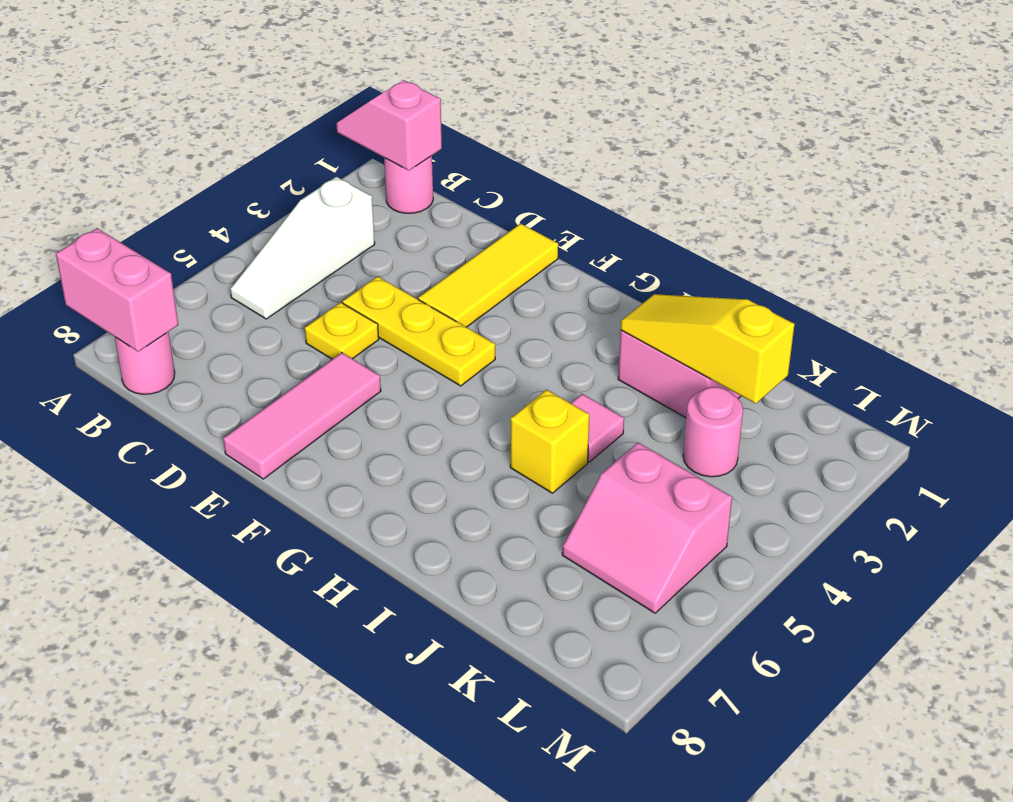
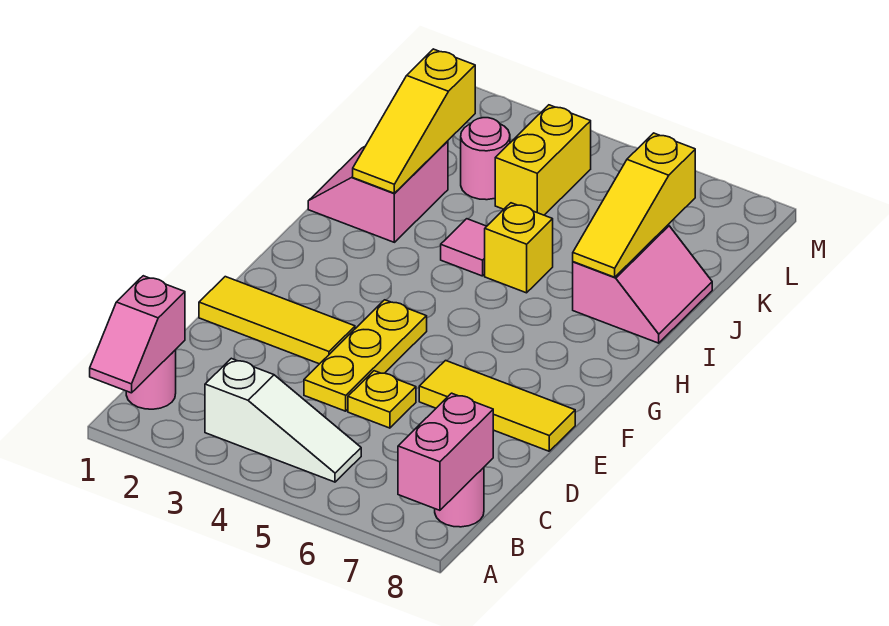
pink tile E6:E8 level 1 -> yellow tile E6:E8 level 1
none -> yellow slope I7:K7 level 2 top K
none -> yellow brick K4:L4 level 1
pink slope K5:L6 level 1 top 5 -> pink slope I7:J8 level 1 top 7

